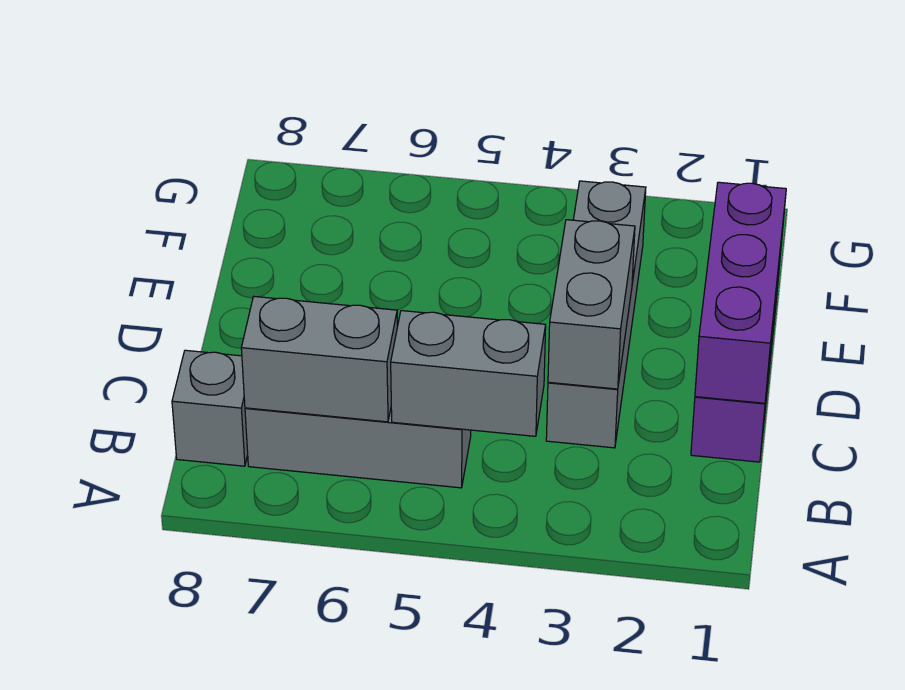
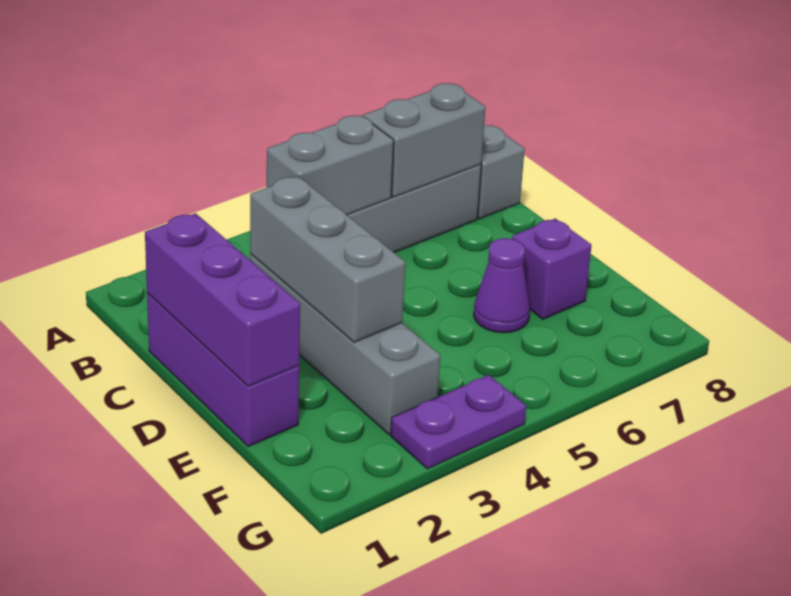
grey brick C3:D3 level 2 -> grey brick C3:E3 level 2
none -> purple cone E6 level 1
none -> purple brick E7 level 1
none -> purple plate G3:G4 level 1

